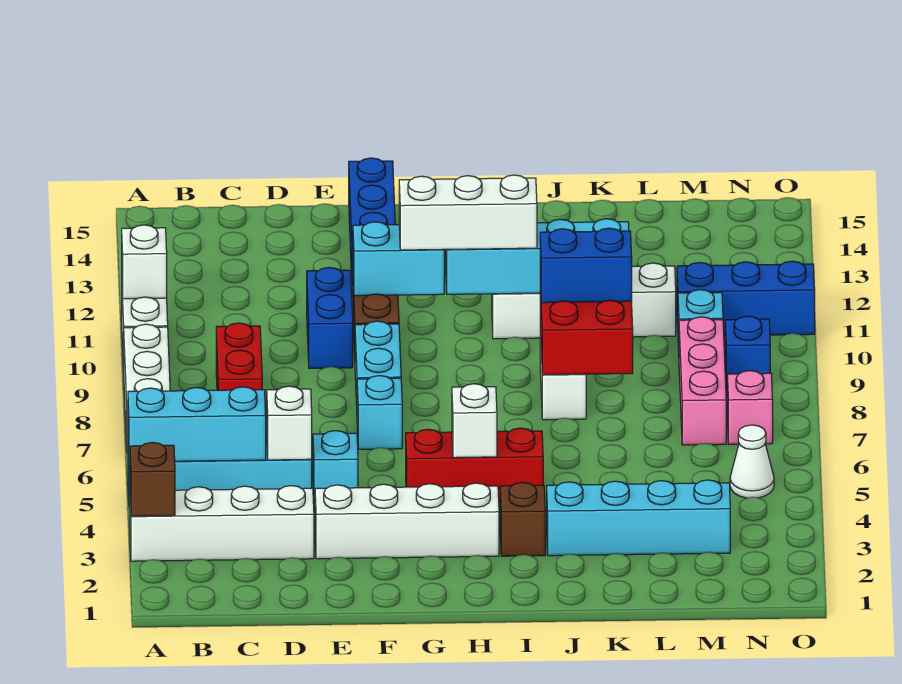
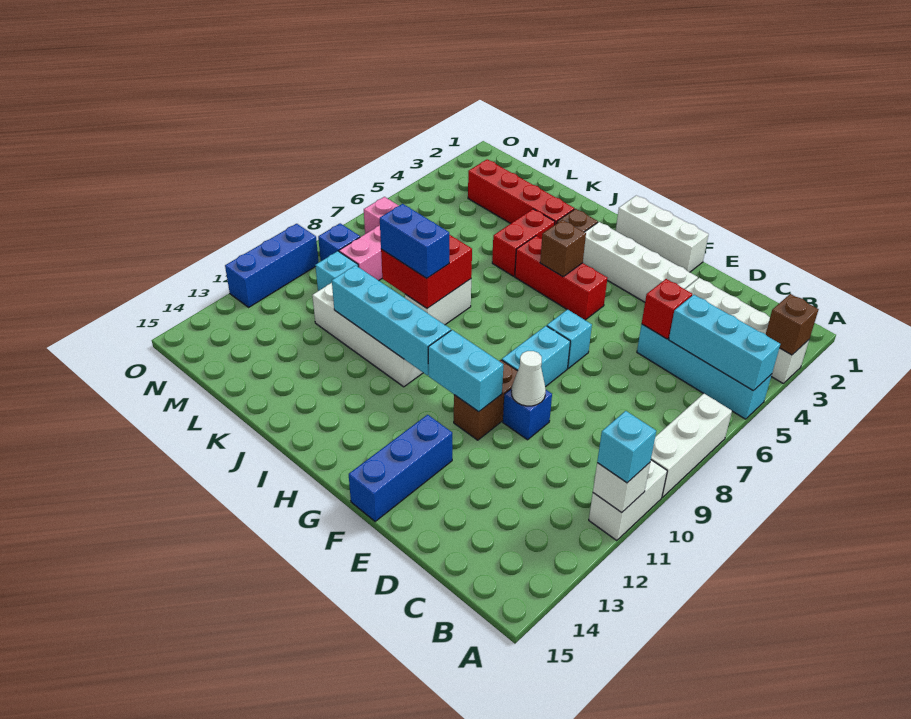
red brick C8:C9 level 1 -> red brick J4:J5 level 1
white brick D5 level 2 -> red brick D5 level 2
cyan brick E5 level 1 -> cyan brick A11 level 3
blue brick E10:E11 level 1 -> blue brick E10 level 1
white brick G11:I11 level 3 -> white brick F1:H1 level 1
white brick H5 level 2 -> brown brick H5 level 2
cyan brick J3:M3 level 1 -> red brick J3:M3 level 1
blue brick M11:O11 level 1 -> blue brick O10:O12 level 1
white cone N5 level 1 -> white cone E10 level 2

